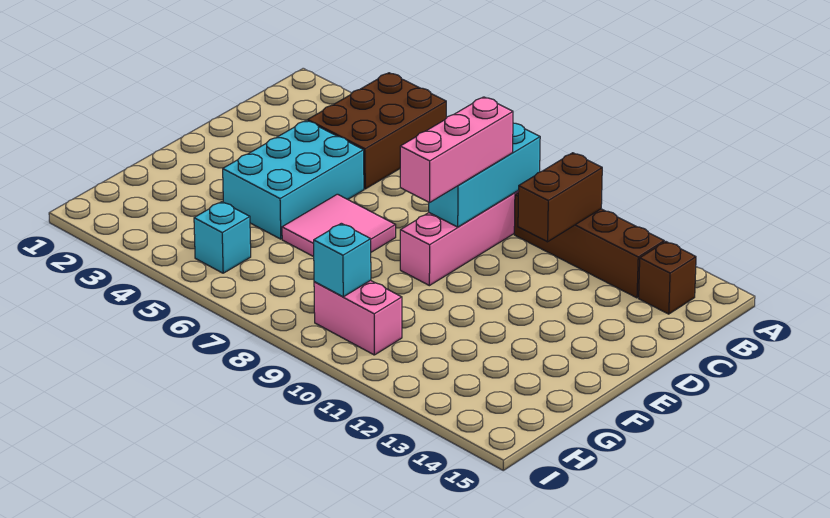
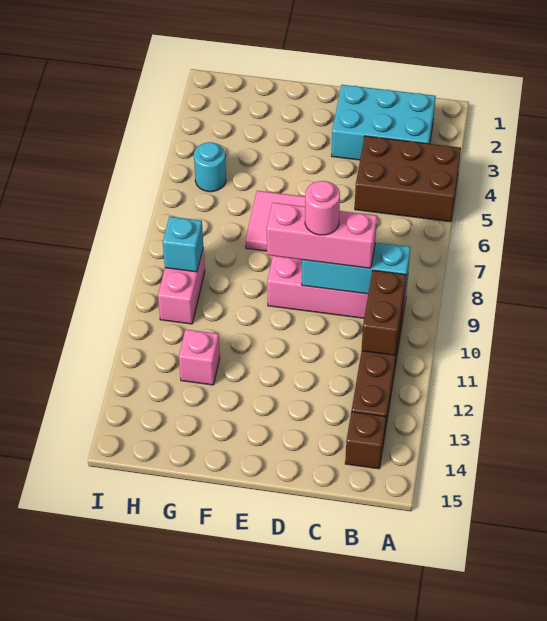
brown brick B11:C11 level 2 -> brown brick B10:B11 level 2
cyan brick D4:F5 level 1 -> cyan brick B2:D3 level 1
none -> pink round brick D9 level 4
none -> pink brick G12 level 1
cyan brick H5 level 1 -> cyan round brick H5 level 1

